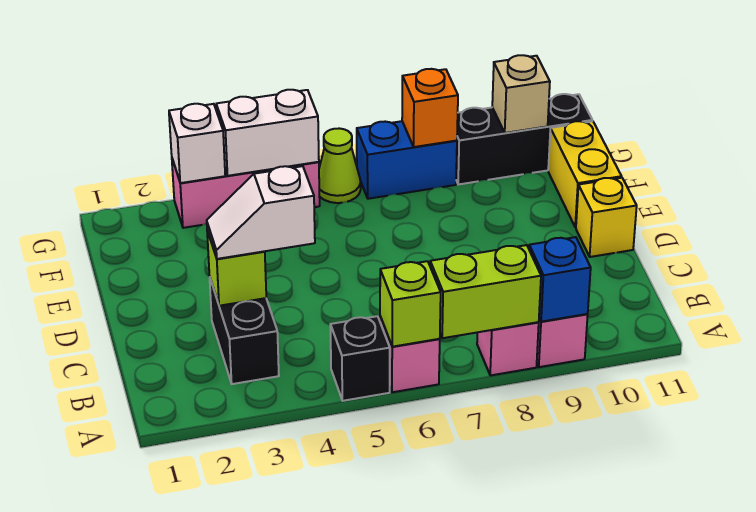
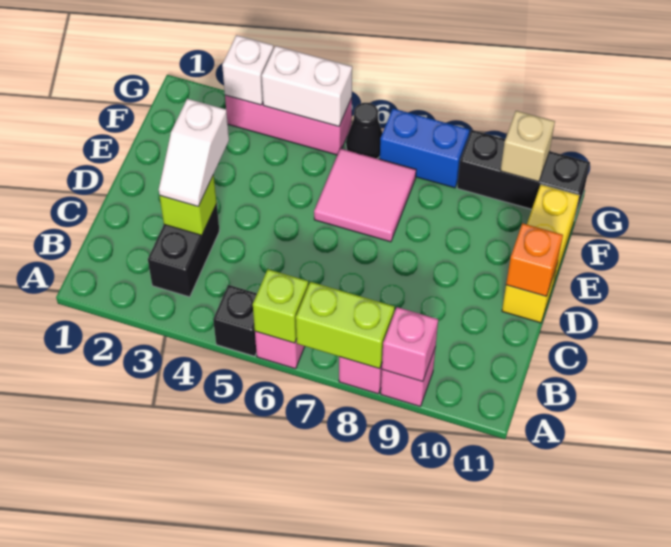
blue brick A9 level 2 -> pink brick A9 level 2
white slope C3:C4 level 3 top 4 -> white slope C3:D3 level 3 top D
none -> pink tile E6:F7 level 1
lime cone G6 level 1 -> black cone G6 level 1
orange brick G8 level 2 -> orange brick D11 level 2

